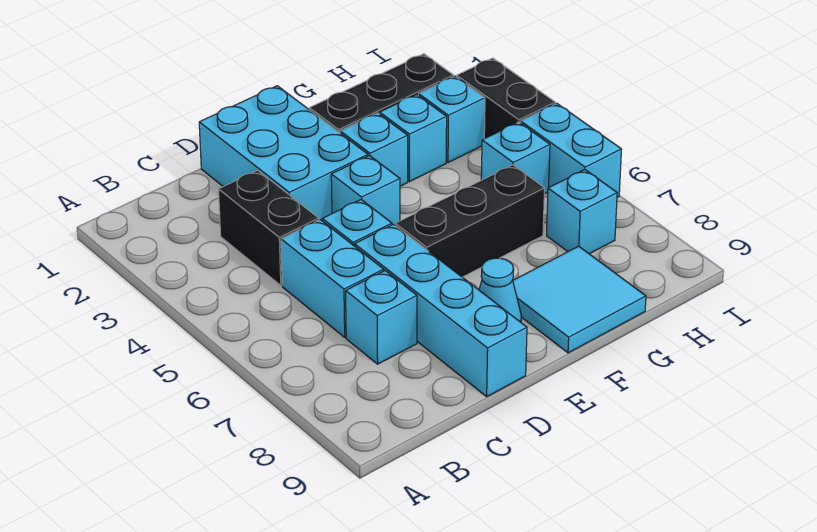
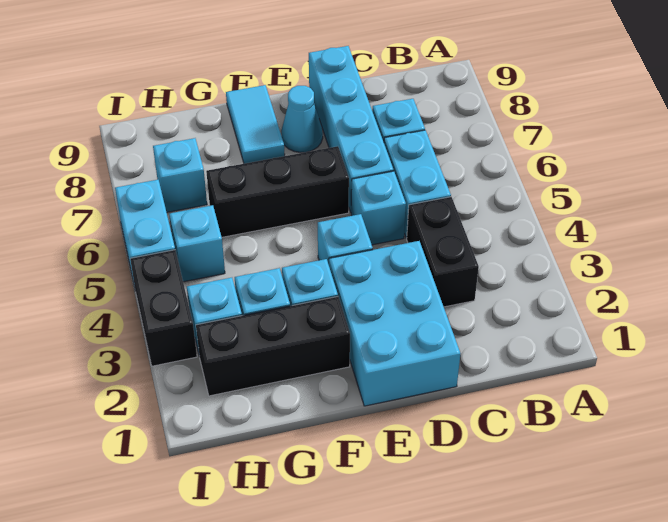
cyan tile F8:G9 level 1 -> cyan tile F8:F9 level 1

